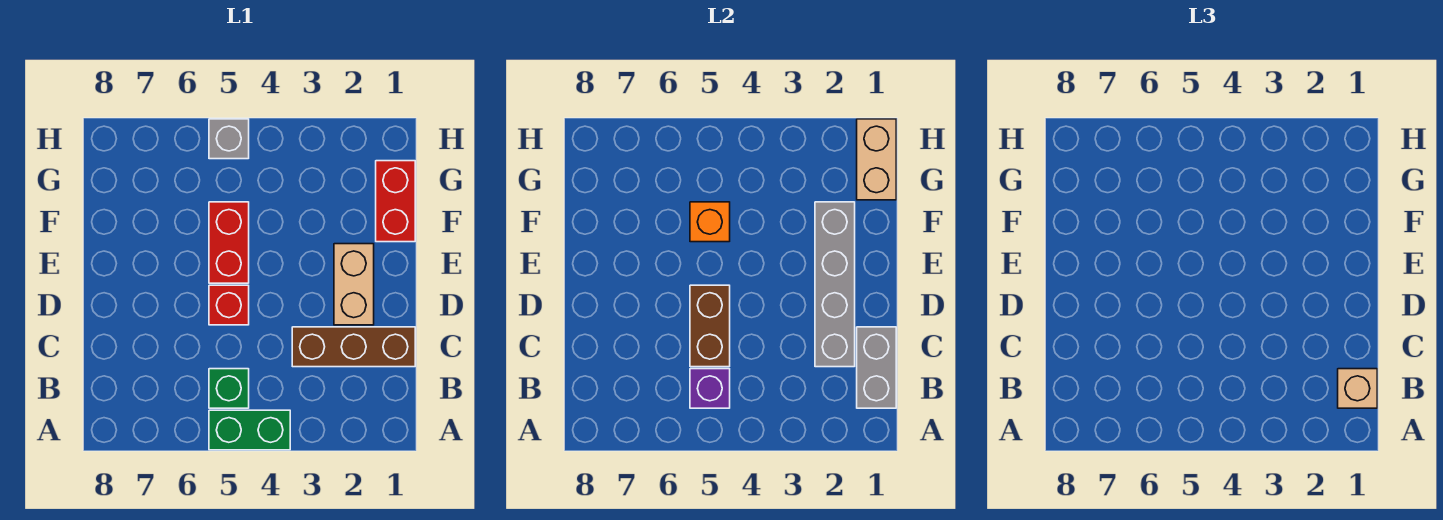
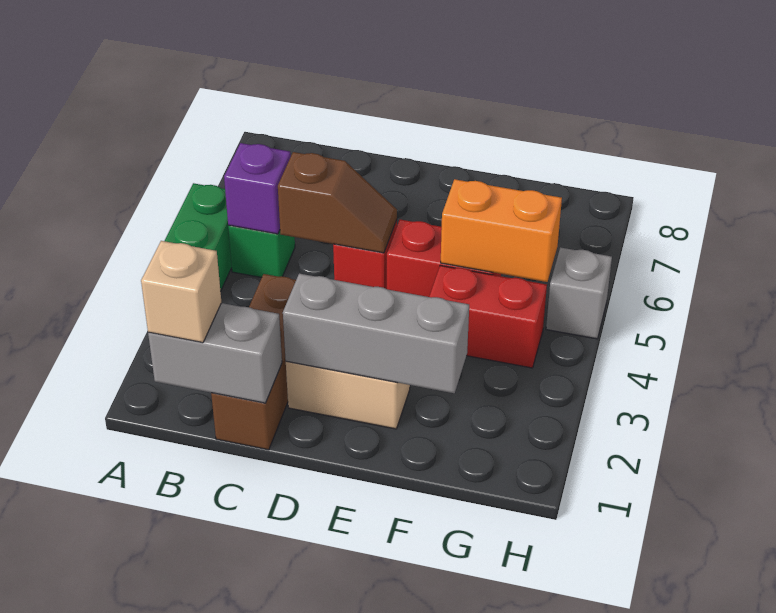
grey brick C2:F2 level 2 -> grey brick D2:F2 level 2
brown brick C5:D5 level 2 -> brown slope C5:D5 level 2 top C
red brick F1:G1 level 1 -> red brick F4:G4 level 1
orange brick F5 level 2 -> orange brick F5:G5 level 2
tan brick G1:H1 level 2 -> none

